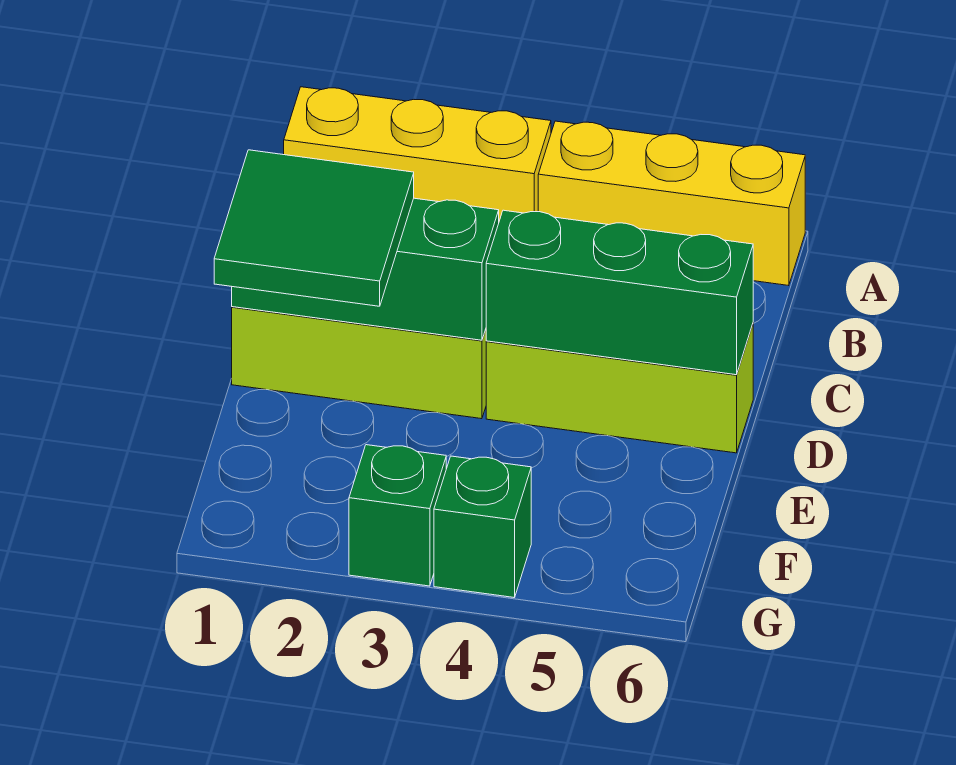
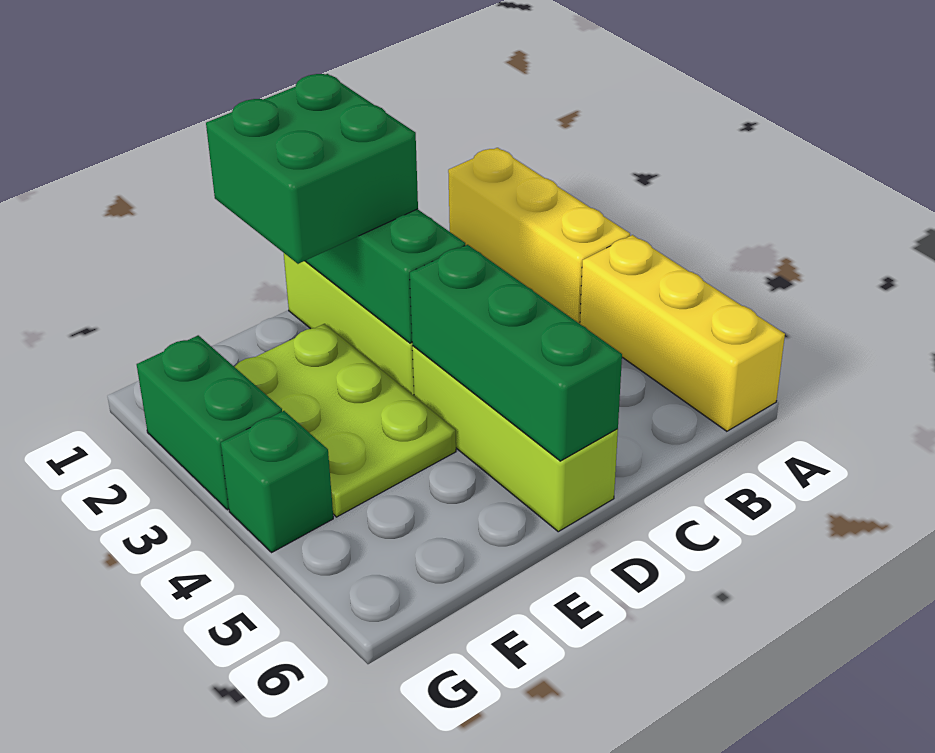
green tile D1:E2 level 3 -> green brick D1:E2 level 3
none -> lime plate E2:F4 level 1
green brick G3 level 1 -> green brick G2:G3 level 1

